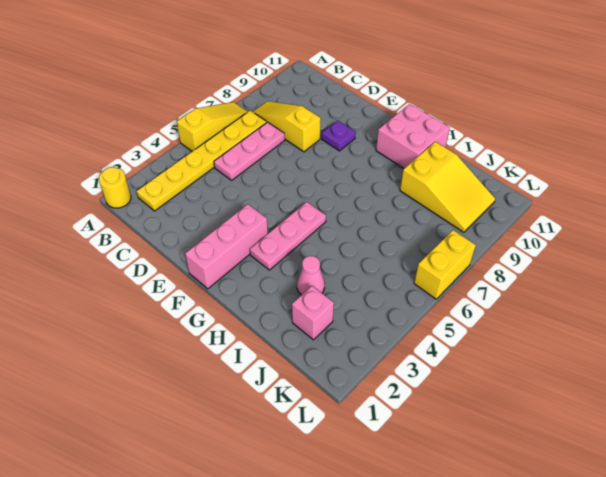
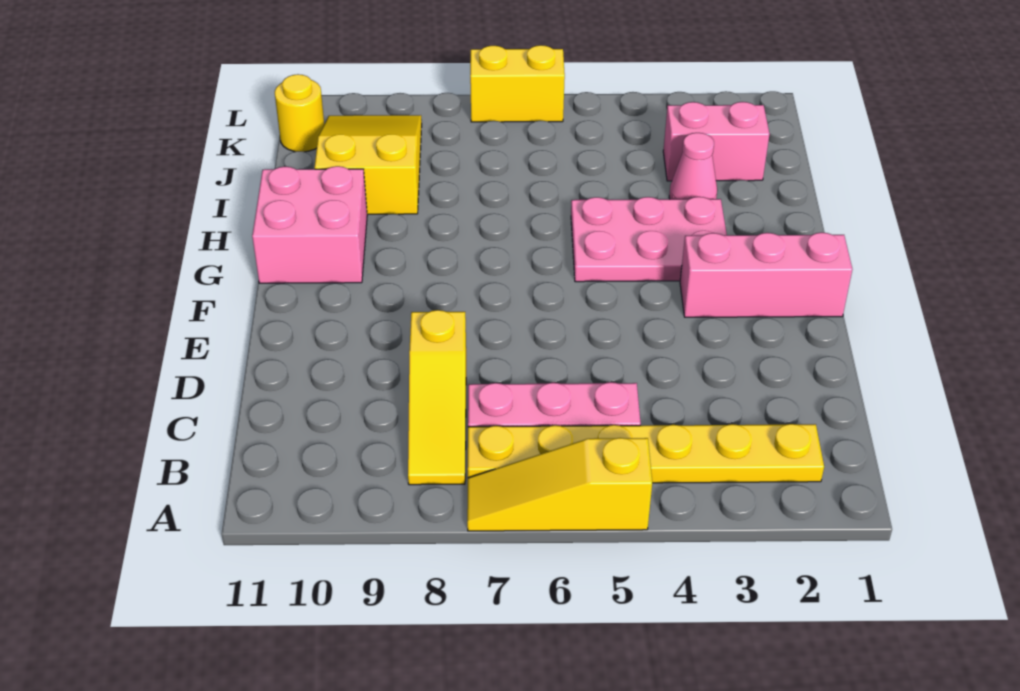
yellow round brick A1 level 1 -> yellow round brick K11 level 1
purple plate E9 level 1 -> none
pink plate G3:G5 level 1 -> pink plate G3:H5 level 1
pink brick J2 level 1 -> pink brick J2:J3 level 1

